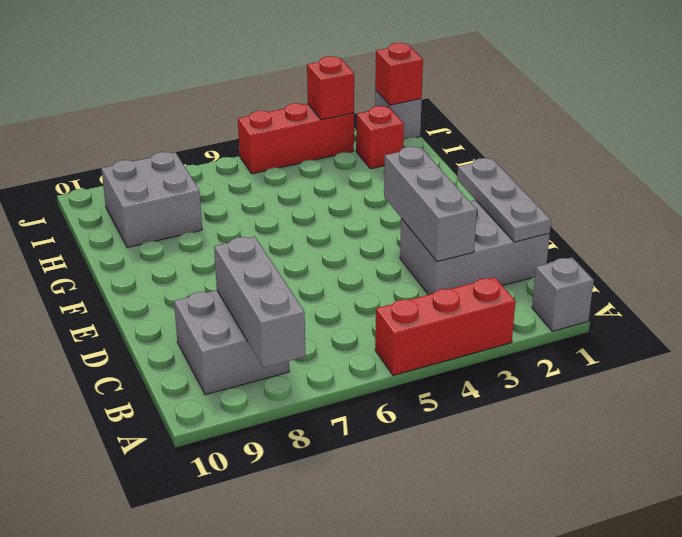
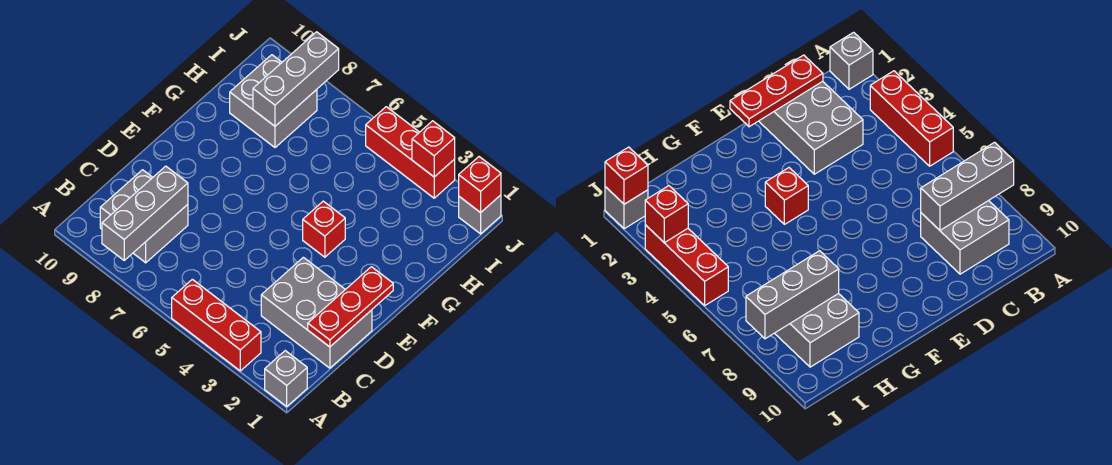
grey plate C1:E1 level 2 -> red plate C1:E1 level 2
grey brick C3:E3 level 2 -> grey brick H8:J8 level 2
red brick I2 level 1 -> red brick F4 level 1

